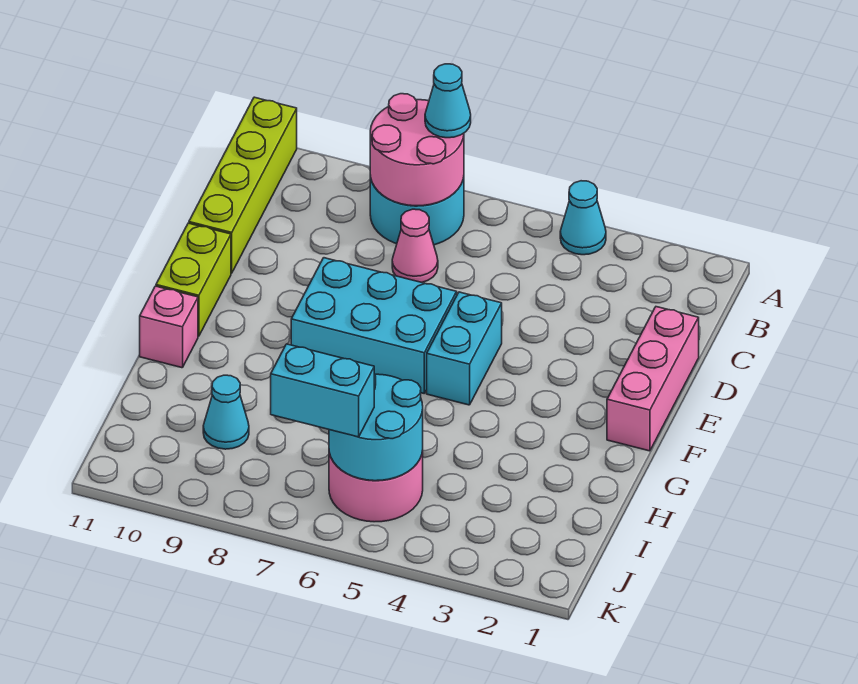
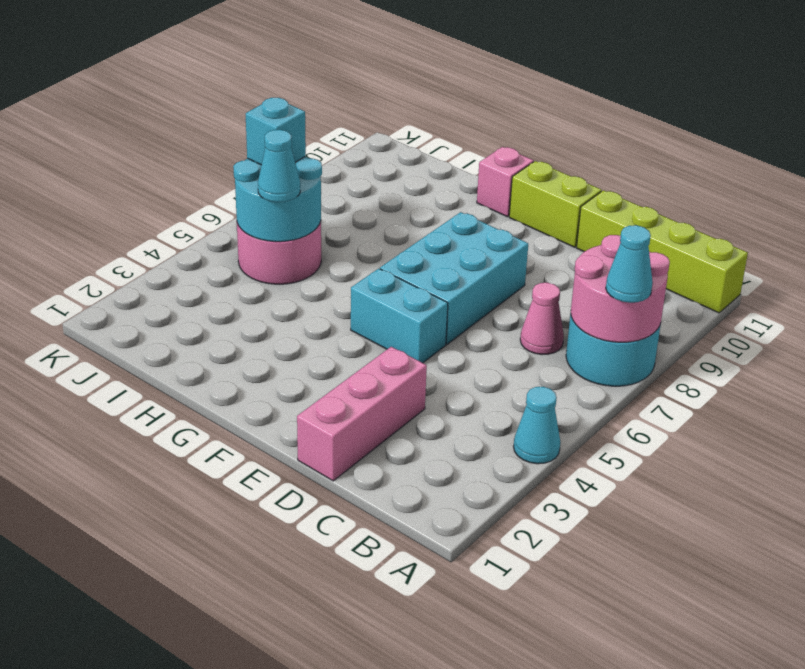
pink brick D1:F1 level 1 -> pink brick D1:D3 level 1
cyan cone I9 level 1 -> cyan cone I5 level 3
cyan brick J6:J7 level 3 -> cyan brick J6 level 3

